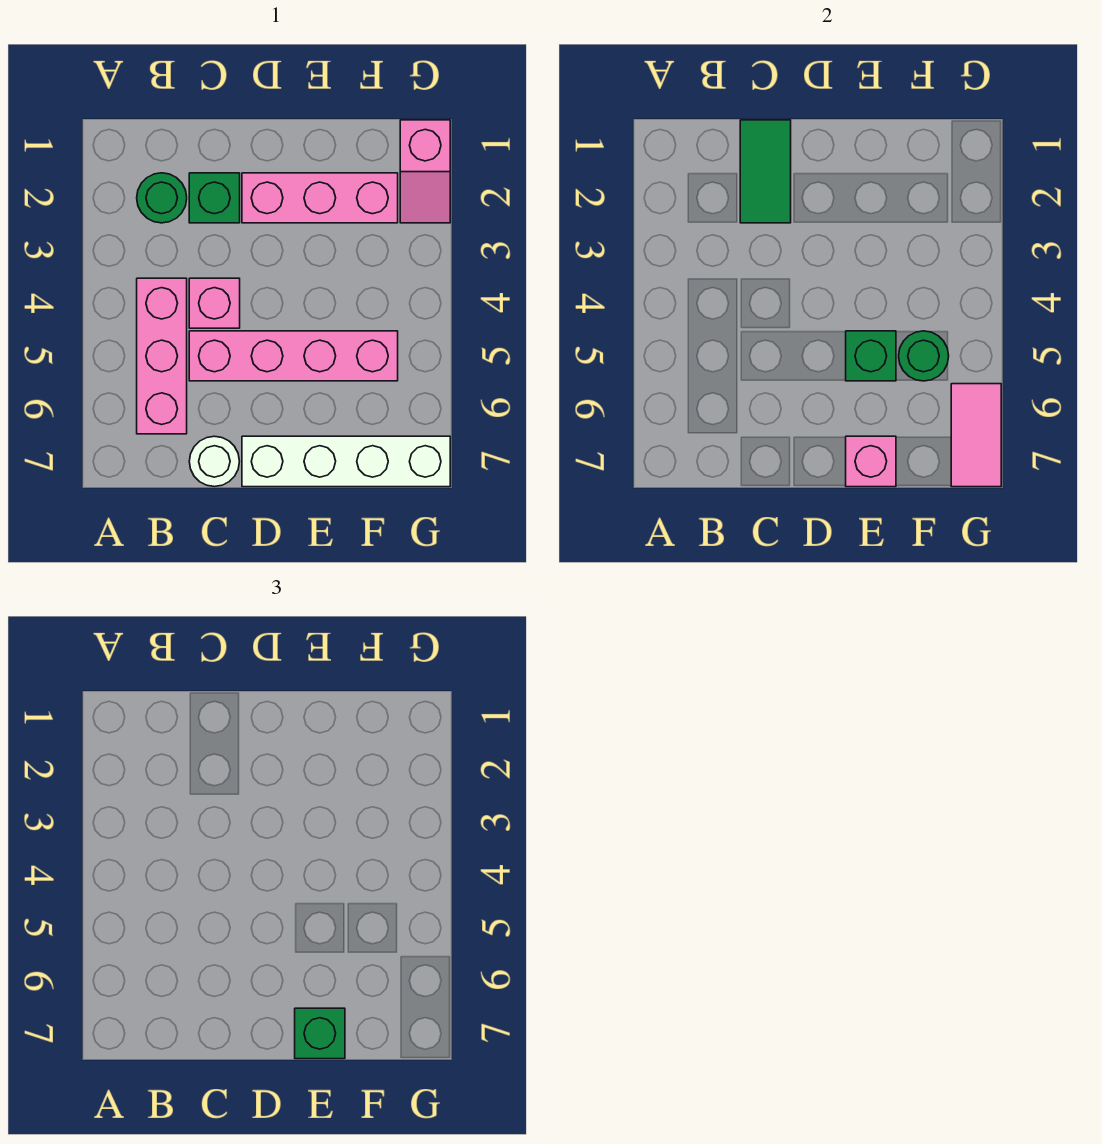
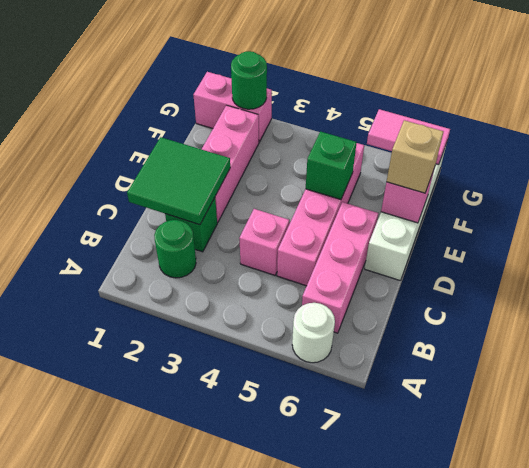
pink brick B4:B6 level 1 -> pink brick B6:D6 level 1
green tile C1:C2 level 2 -> green tile C1:D2 level 2
white round brick C7 level 1 -> white round brick A6 level 1
green brick E7 level 3 -> tan brick E7 level 3
green round brick F5 level 2 -> green round brick G2 level 2
pink slope G1:G2 level 1 top 1 -> pink brick G1:G2 level 1

